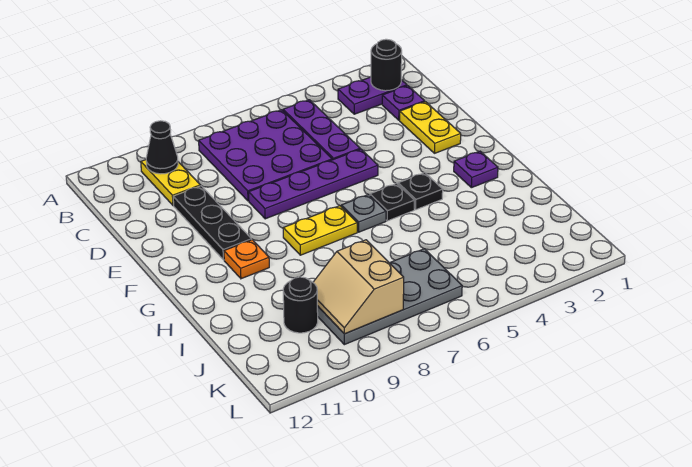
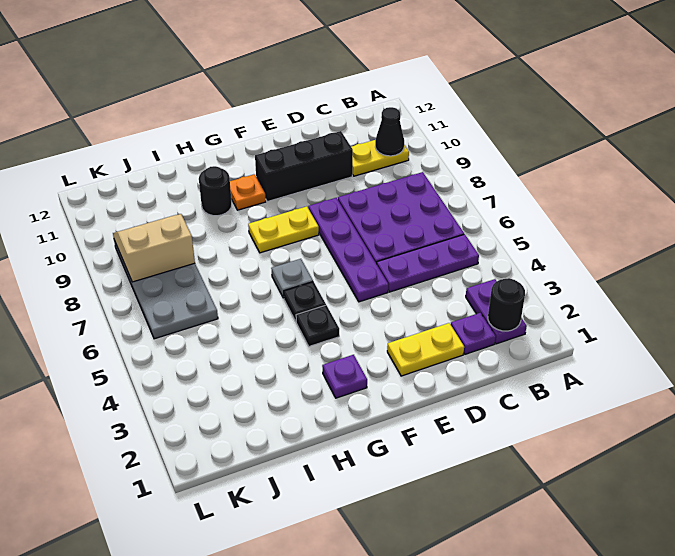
black plate D10:F10 level 1 -> black brick D10:F10 level 1
yellow plate G7:G8 level 1 -> yellow plate F8:G8 level 1
black round brick J10 level 1 -> black round brick H10 level 1

